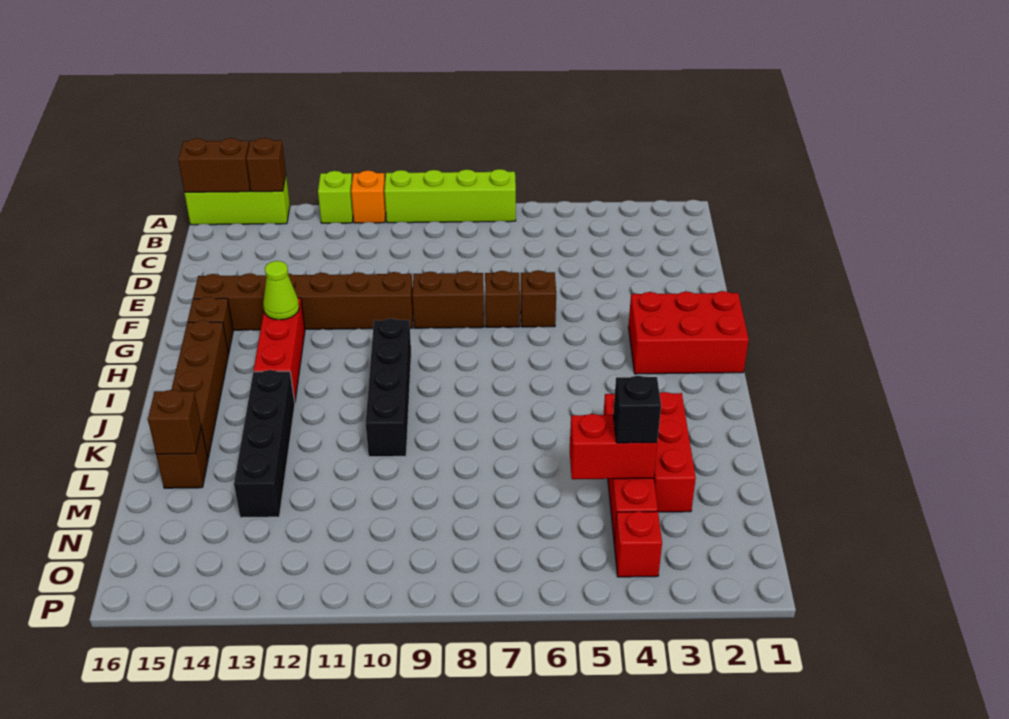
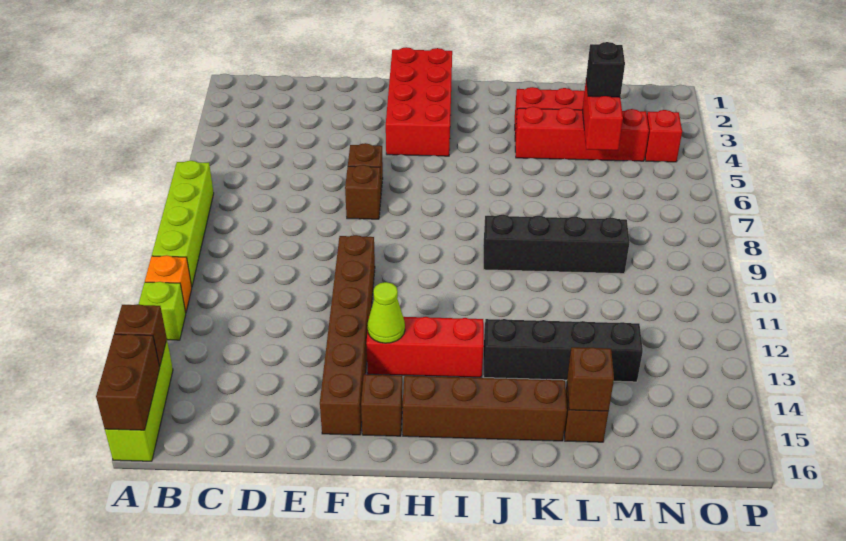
brown brick F8:F9 level 1 -> none
red brick G1:H3 level 1 -> red brick G1:H4 level 1
black brick H10:K10 level 1 -> black brick J9:M9 level 1

